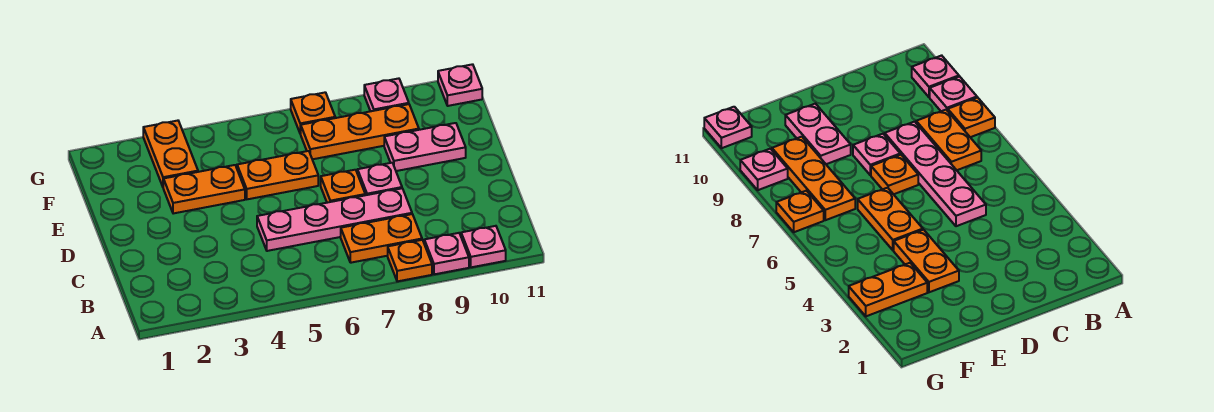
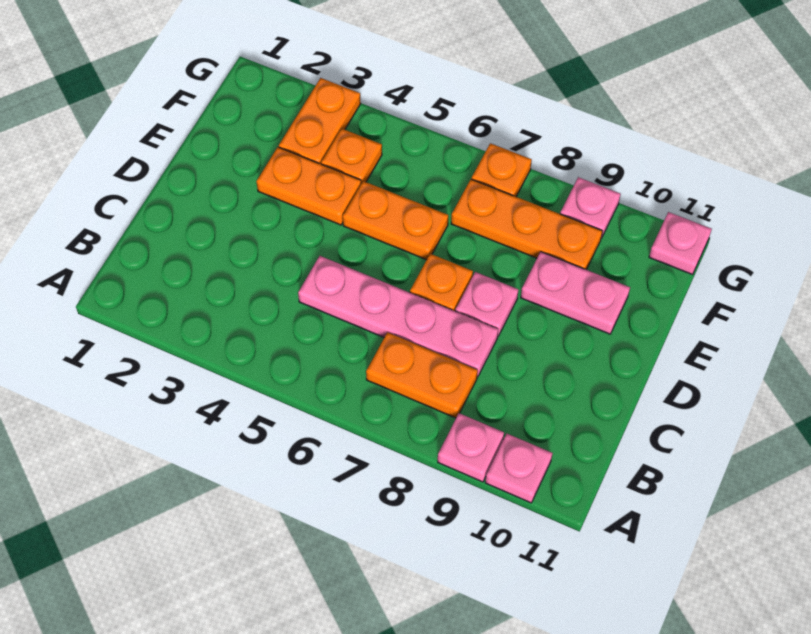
orange plate A8 level 1 -> orange plate F4 level 1

